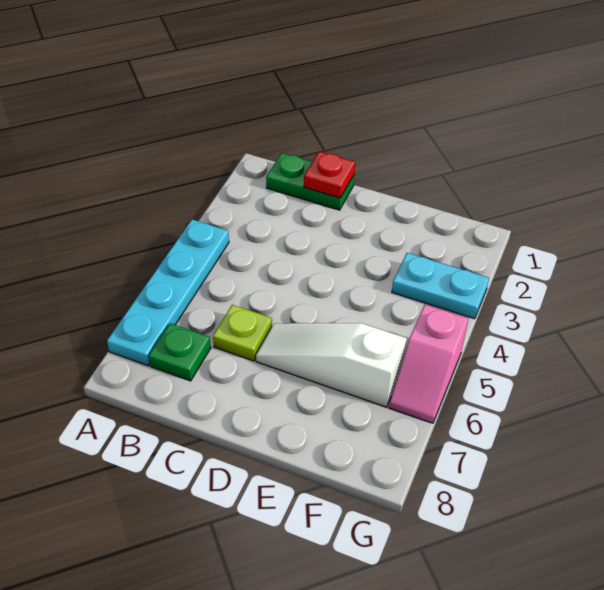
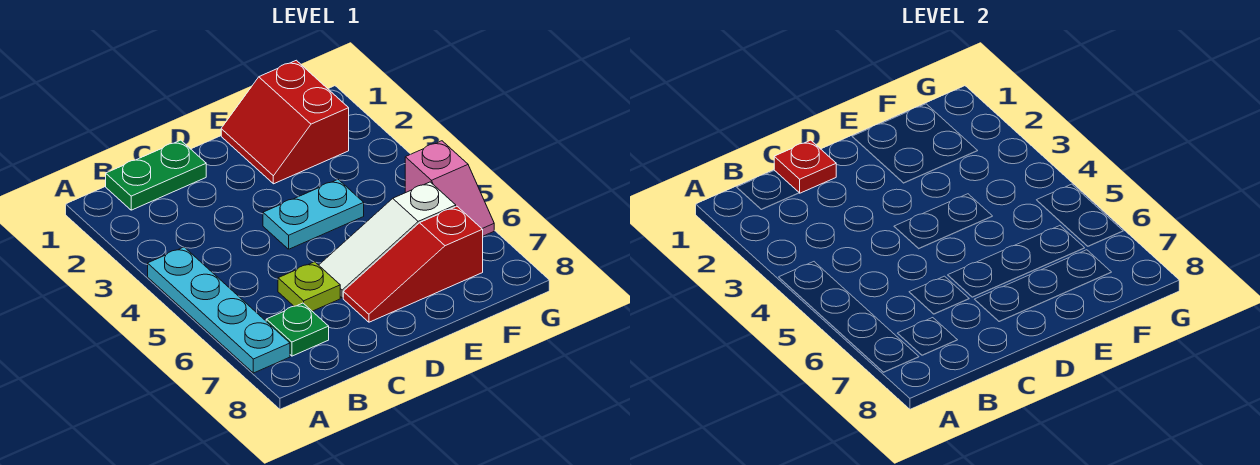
none -> red slope D7:F7 level 1 top F
none -> red slope E1:F2 level 1 top F
cyan plate F3:G3 level 1 -> cyan plate D4:E4 level 1

